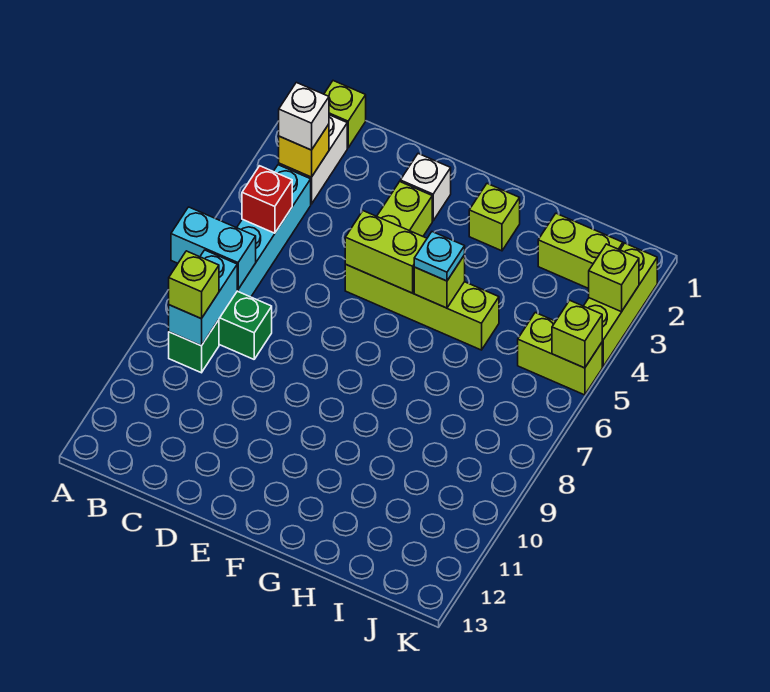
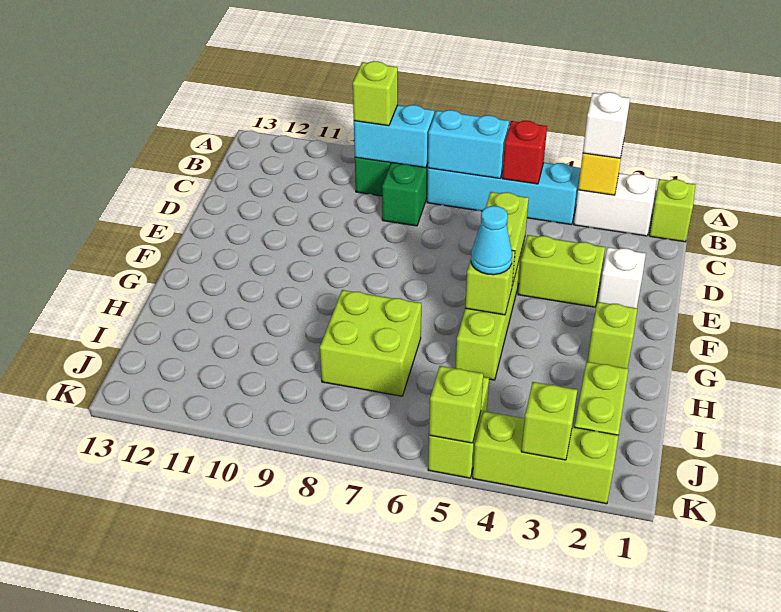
cyan brick A7:B7 level 2 -> cyan brick B6:B7 level 2
cyan plate G5 level 3 -> cyan cone G5 level 3
none -> lime brick H7:I8 level 1

